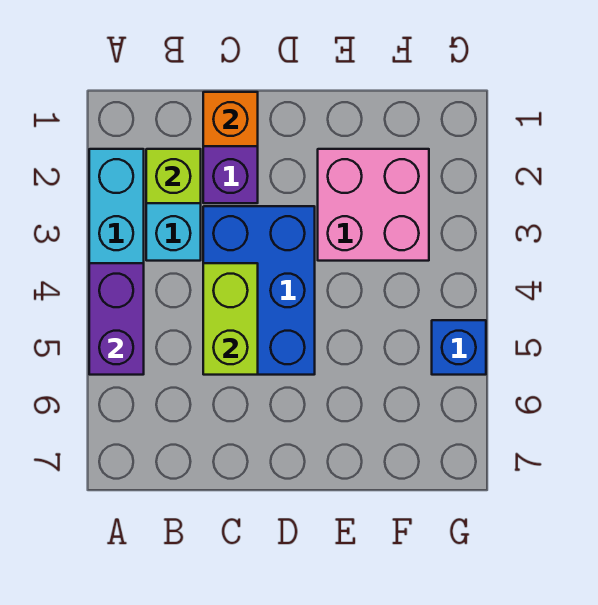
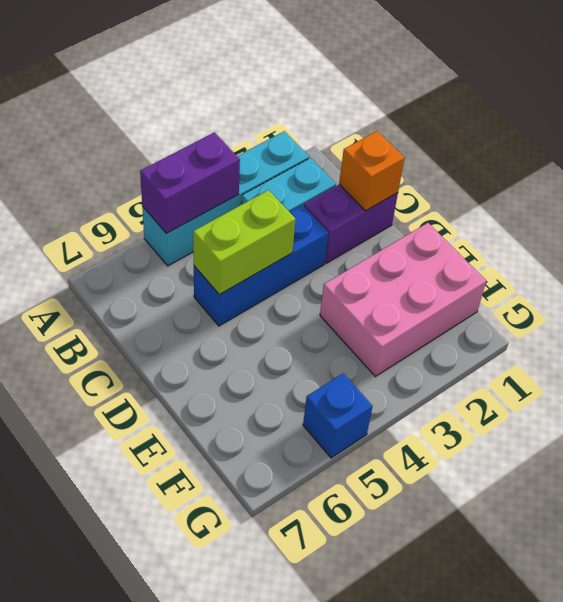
lime brick B2 level 2 -> none
blue brick C3:D5 level 1 -> blue brick C3:C5 level 1
pink brick E2:F3 level 1 -> pink brick E1:F3 level 1

